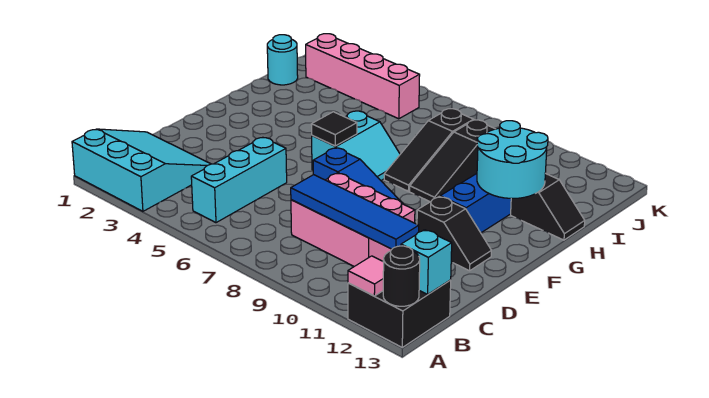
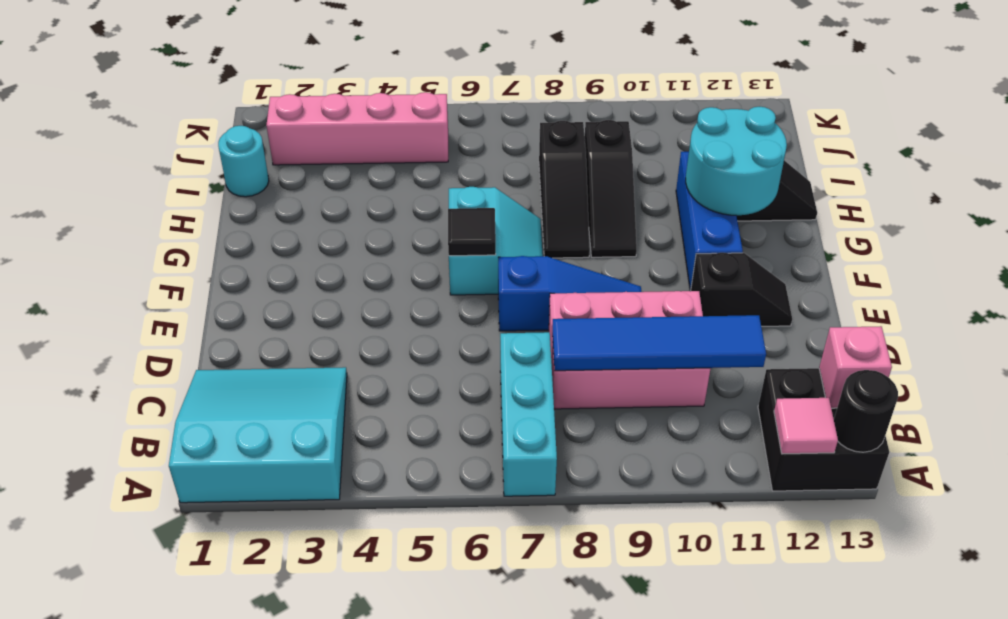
cyan brick B5:D5 level 1 -> cyan brick A7:C7 level 1
cyan brick B13 level 2 -> pink brick B13 level 2

